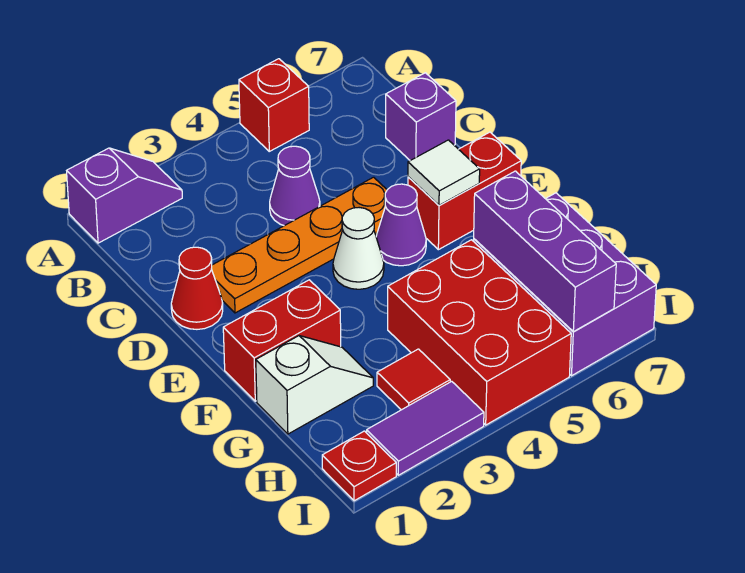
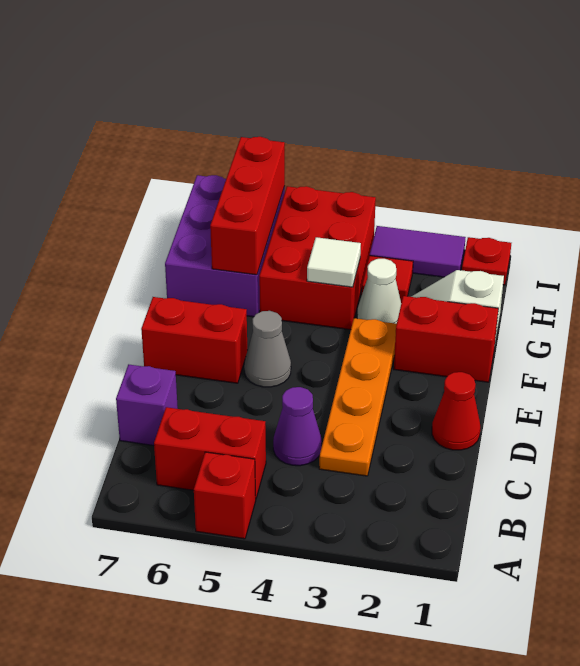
purple slope A1:A2 level 1 top 1 -> none
none -> red brick B5:B6 level 1
orange plate D2:D5 level 1 -> orange plate C3:F3 level 1
white cone E4 level 1 -> white cone G3 level 1
purple cone E5 level 1 -> grey cone E5 level 1
white tile E6 level 2 -> white tile G4 level 2
purple brick G6:I6 level 2 -> red brick G6:I6 level 2

